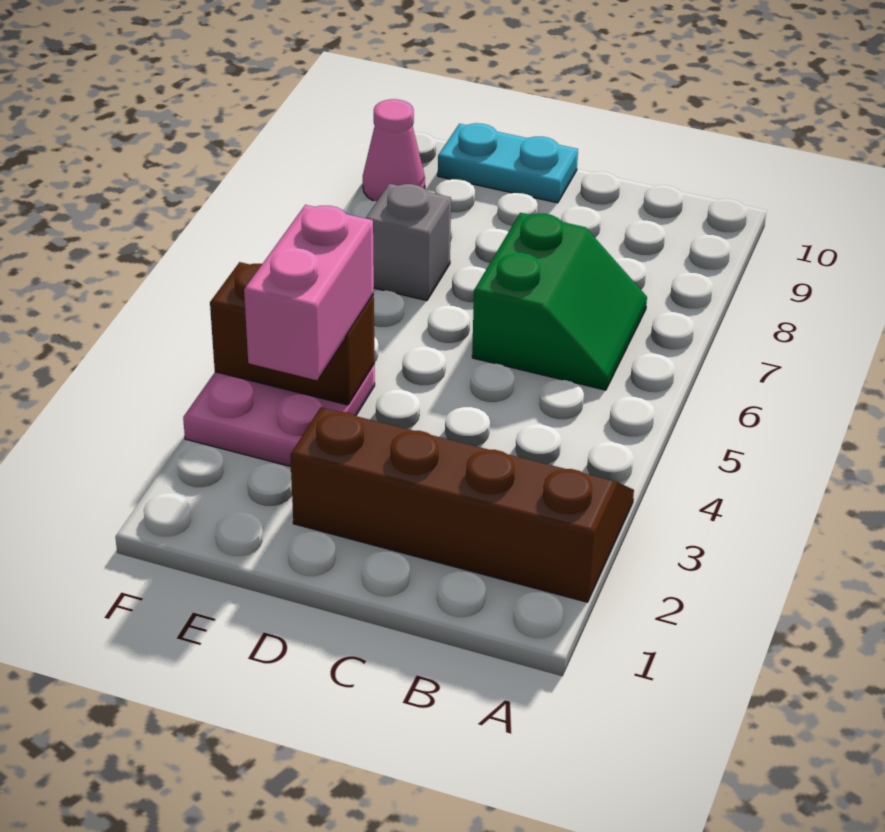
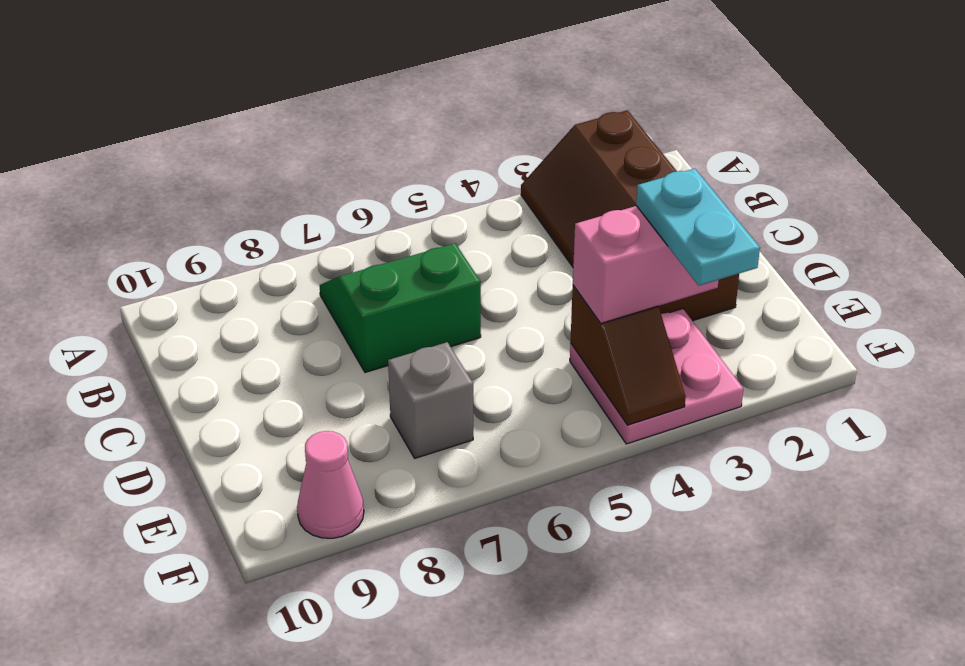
cyan plate D10:E10 level 1 -> cyan plate E3:F3 level 4
brown brick E4:F4 level 2 -> brown slope E4:F4 level 2 top E

